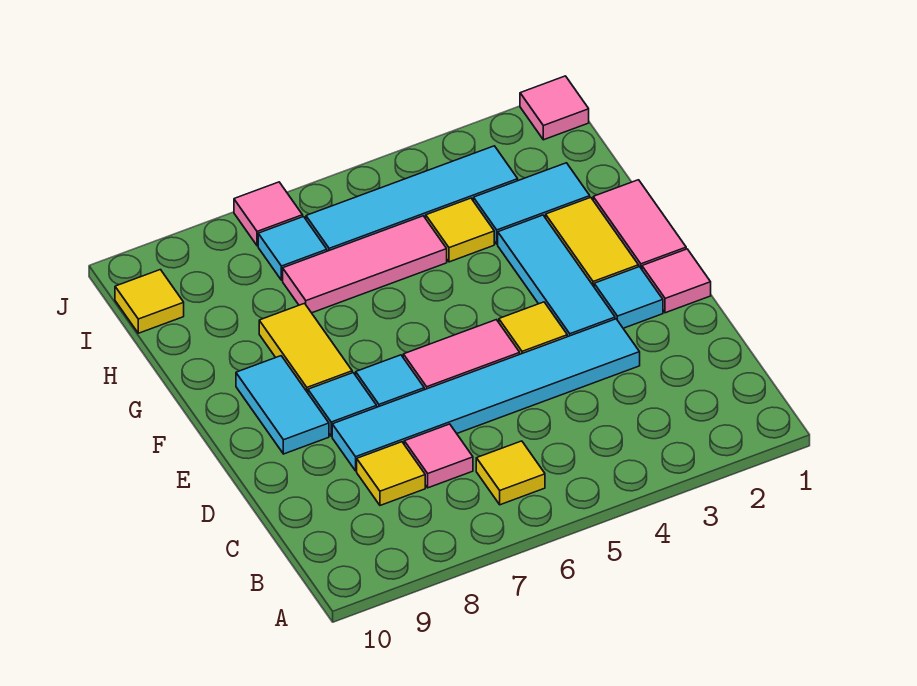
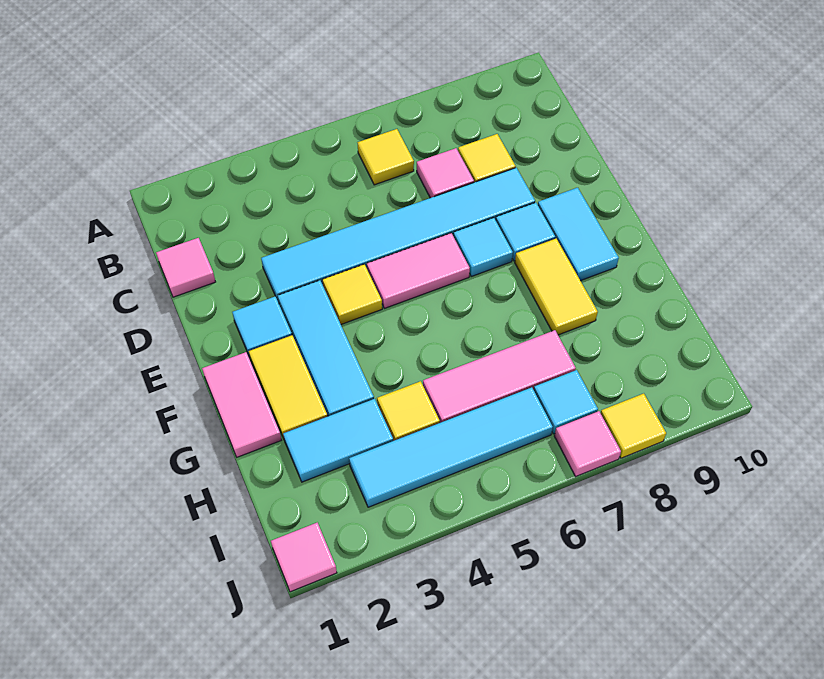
pink tile E1 level 1 -> pink tile C1 level 1
yellow tile I10 level 1 -> yellow tile J8 level 1

